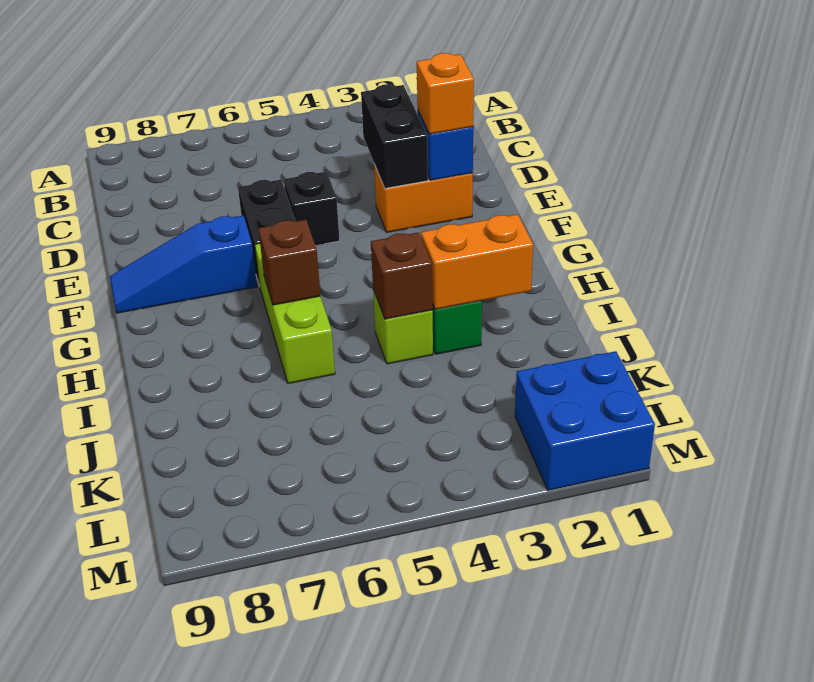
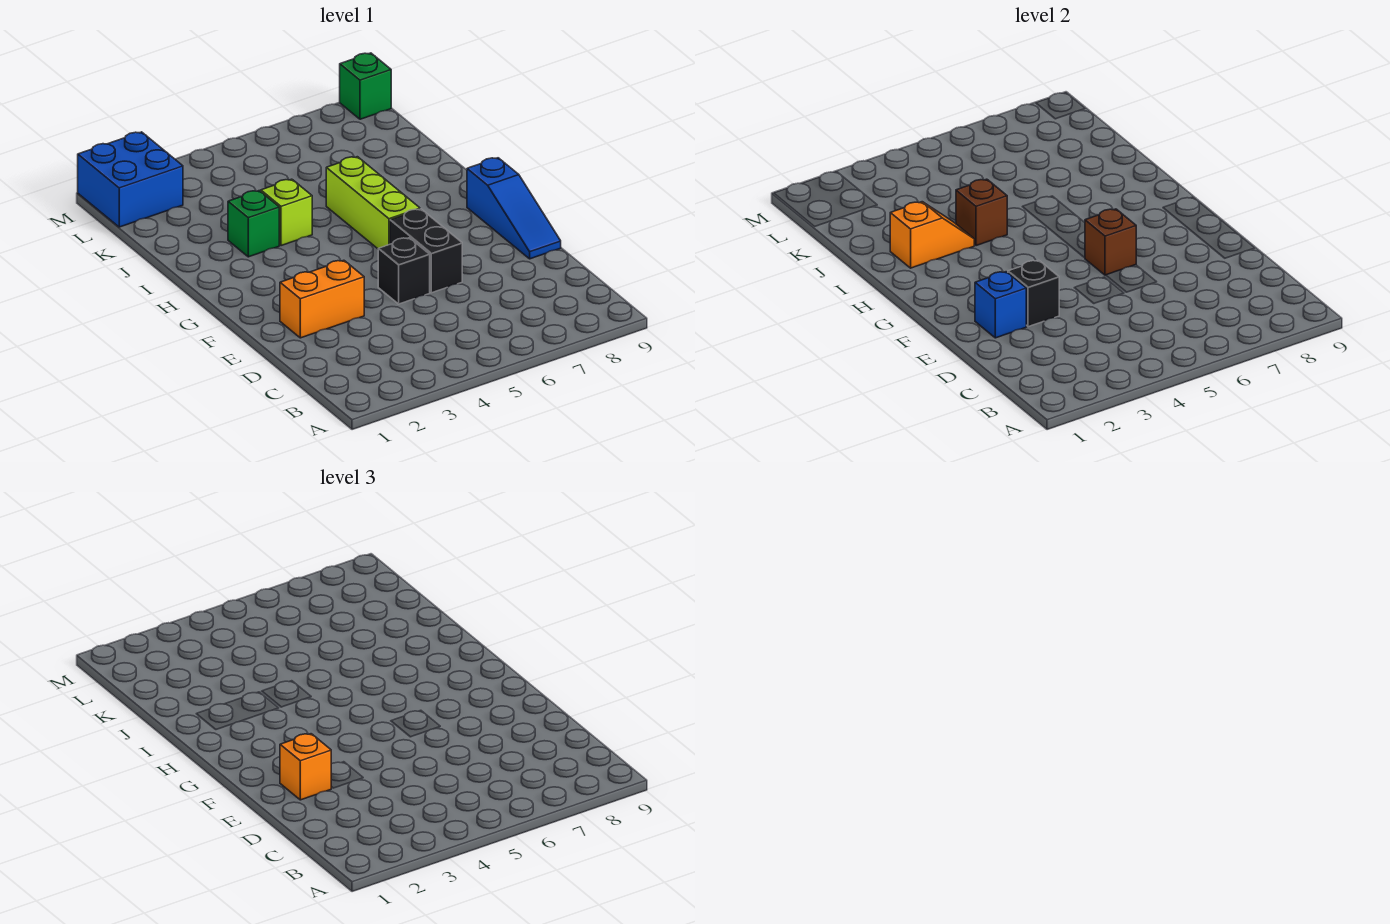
black brick D3:E3 level 2 -> black brick E3 level 2
blue slope F7:F9 level 1 top 7 -> blue slope E9:G9 level 1 top G
brown brick H6 level 2 -> brown brick F6 level 2
orange brick I2:I3 level 2 -> orange slope I2:I3 level 2 top 2
none -> green brick M9 level 1

